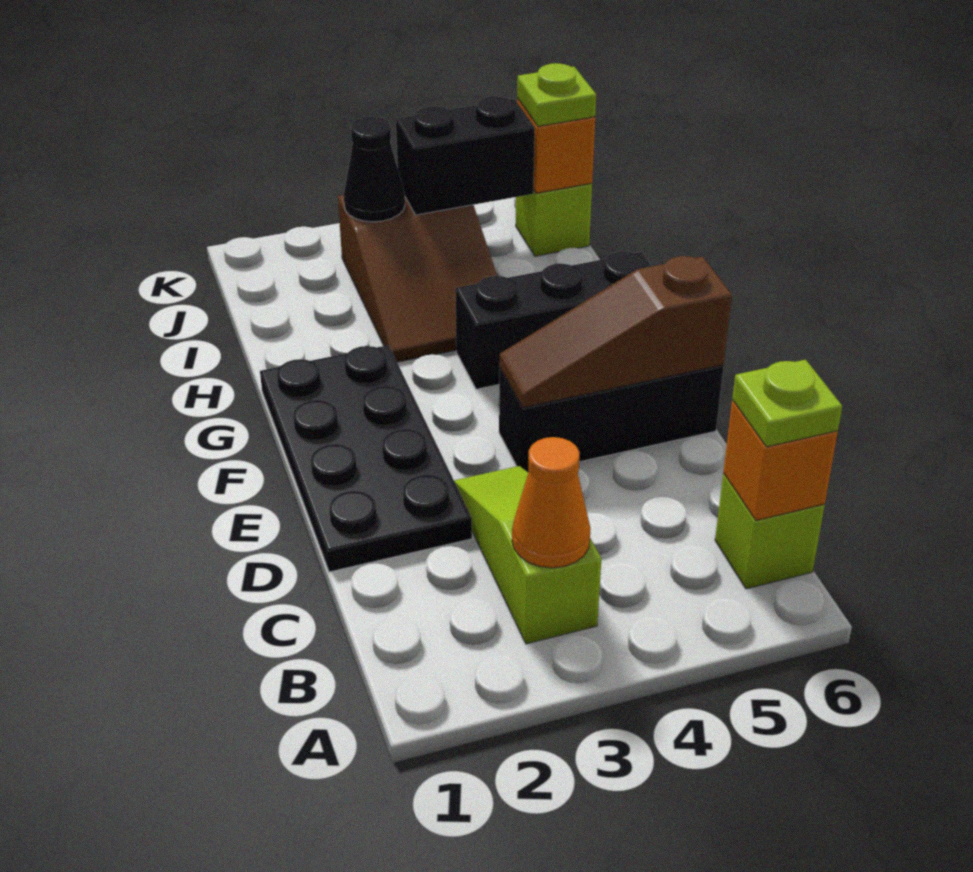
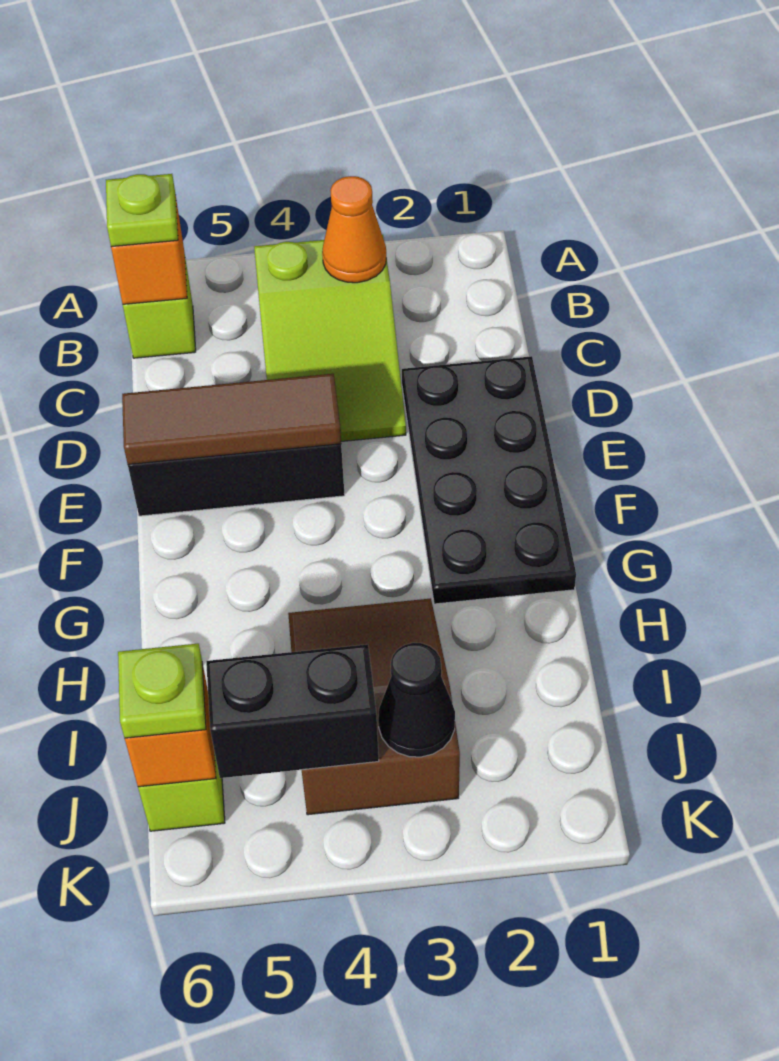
lime slope B3:D3 level 1 top B -> lime slope B3:D4 level 1 top B
brown slope E4:E6 level 2 top 6 -> brown tile E4:E6 level 2
black brick G4:G6 level 1 -> none

